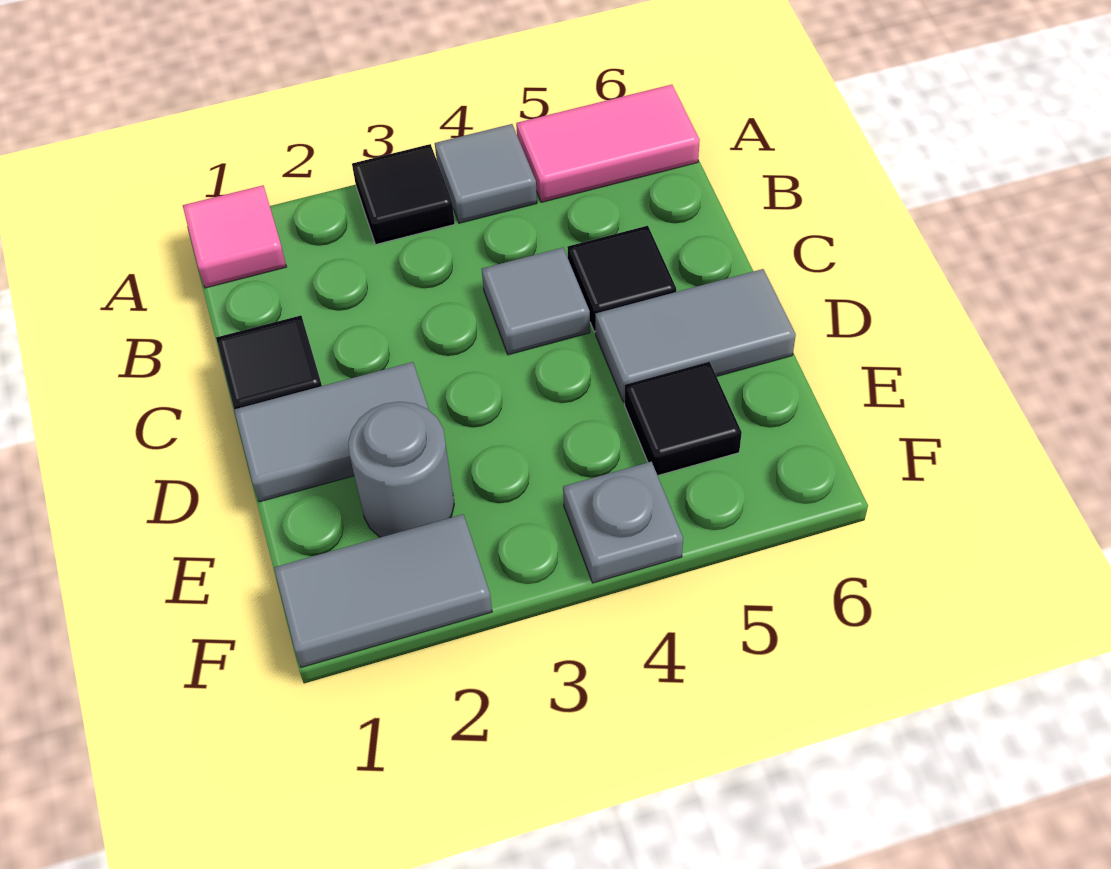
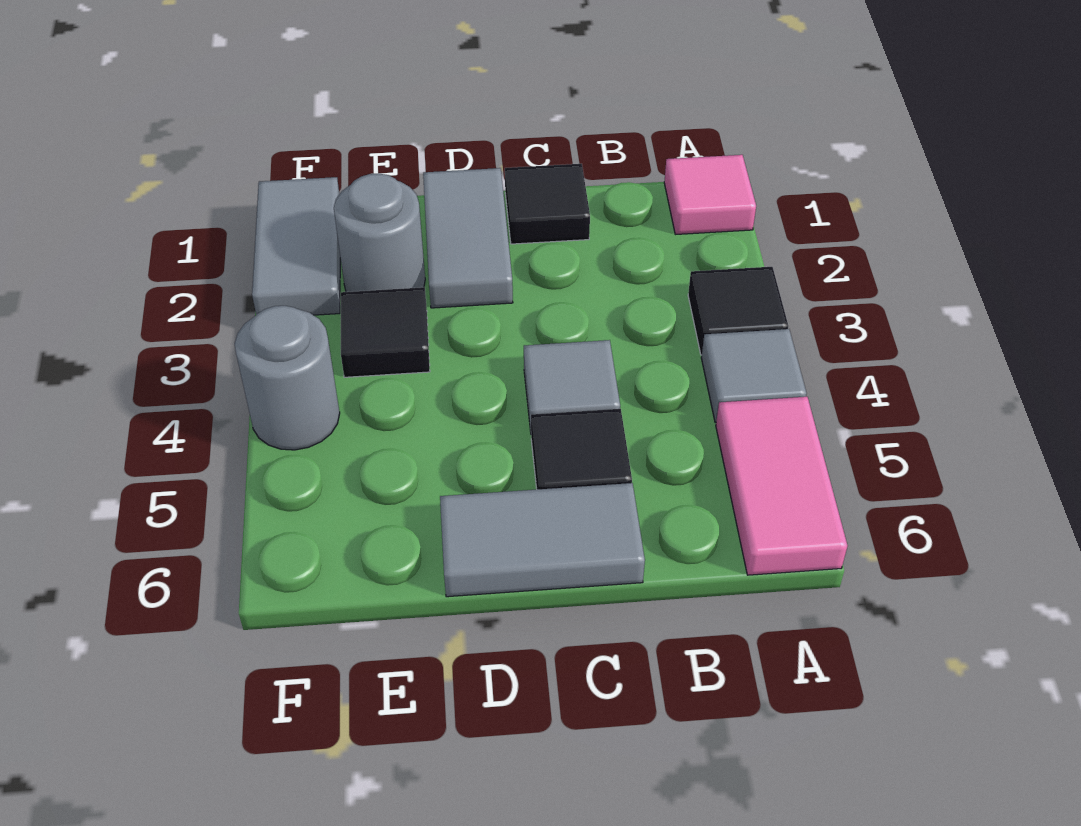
grey tile D5:D6 level 1 -> grey tile C6:D6 level 1
black tile E5 level 1 -> black tile E3 level 1
grey plate F4 level 1 -> grey round brick F4 level 1

